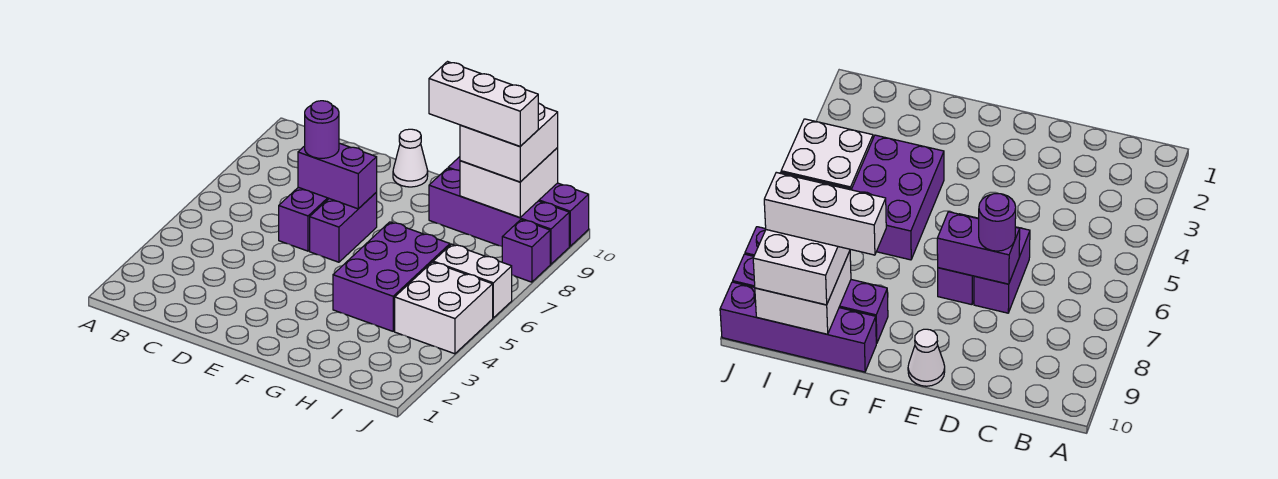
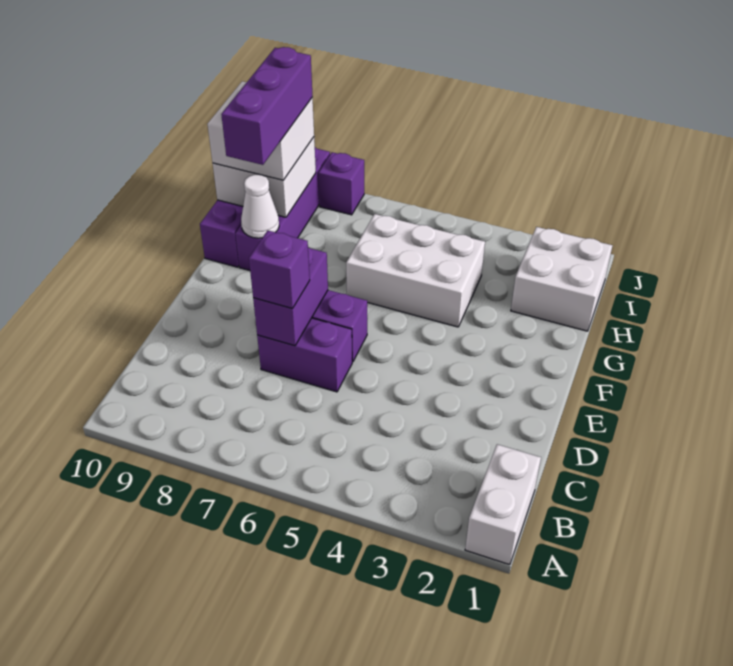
purple round brick D7 level 3 -> purple brick D7 level 3
white cone E10 level 1 -> white cone G9 level 2
purple brick G4:H6 level 1 -> white brick G4:H6 level 1
white brick G9:I9 level 4 -> purple brick G9:I9 level 4
white brick I4:J5 level 1 -> white brick H1:I2 level 1
white brick I6:J6 level 1 -> white brick A1:B1 level 1

